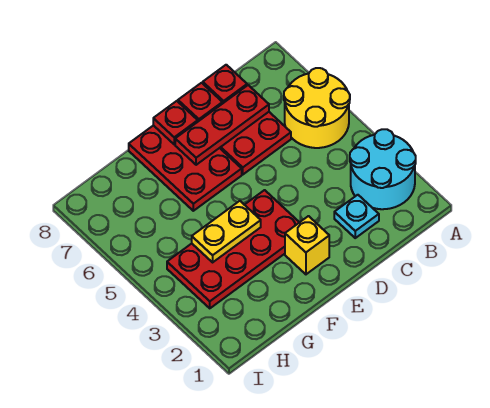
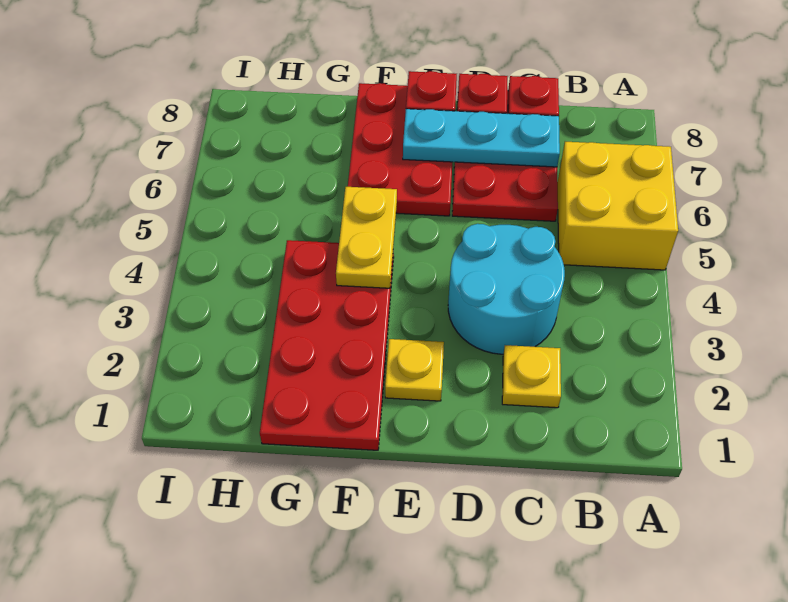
cyan round brick A2:B3 level 1 -> cyan round brick C3:D4 level 1
yellow round brick A5:B6 level 1 -> yellow brick A5:B6 level 1
cyan plate C2 level 1 -> yellow plate C2 level 1
red plate C7:E7 level 2 -> cyan plate C7:E7 level 2
yellow brick E2 level 1 -> yellow plate E2 level 1
red plate E3:H4 level 1 -> red plate F1:G4 level 1
yellow plate F4:G4 level 2 -> yellow plate F4:F5 level 2

